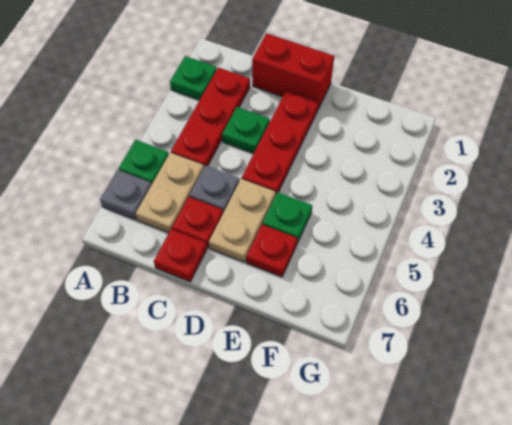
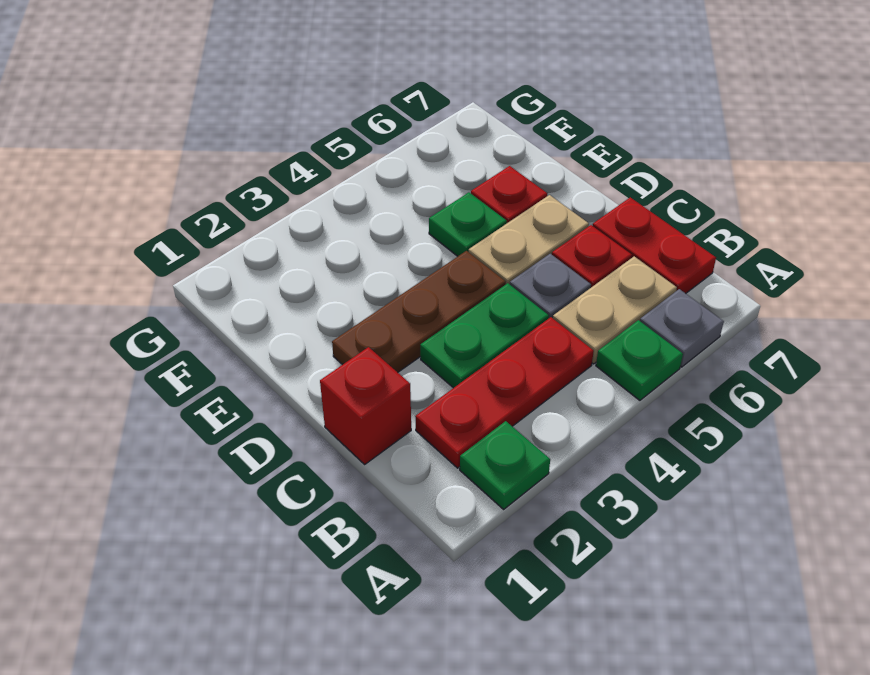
red brick C1:D1 level 1 -> red brick C1 level 1
green plate C3 level 1 -> green plate C3:C4 level 1
red plate C7 level 1 -> red plate B7:C7 level 1
red plate D2:D4 level 1 -> brown plate D2:D4 level 1

